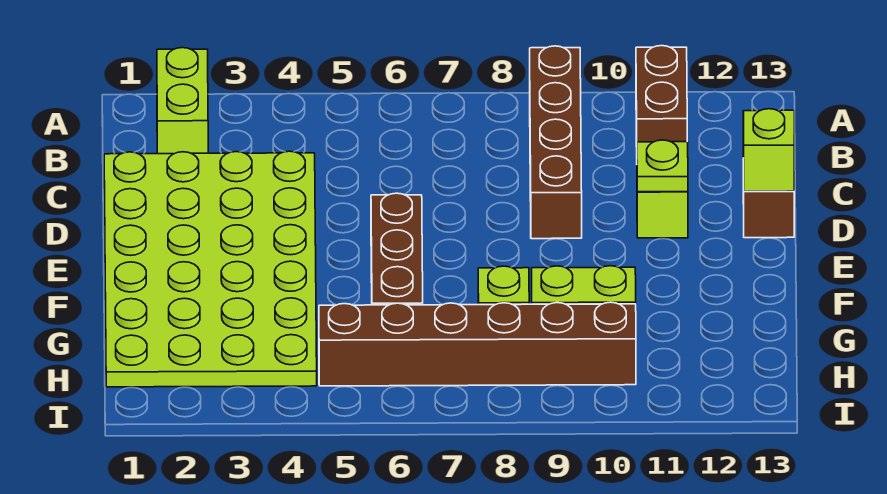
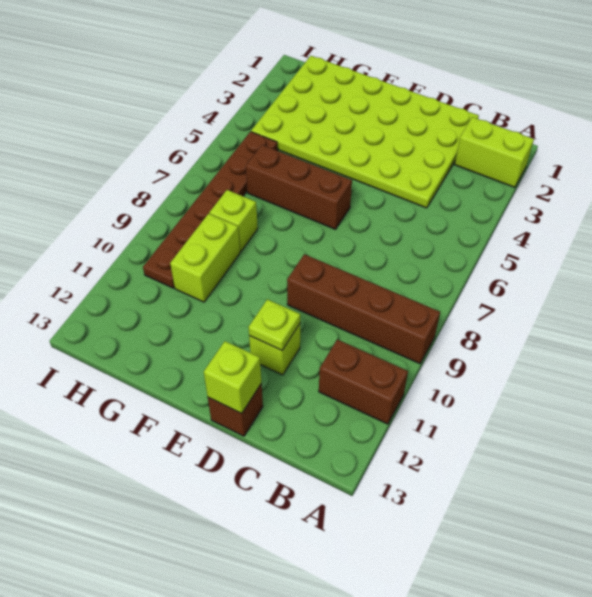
brown brick H5:H10 level 1 -> brown plate H5:H10 level 1

